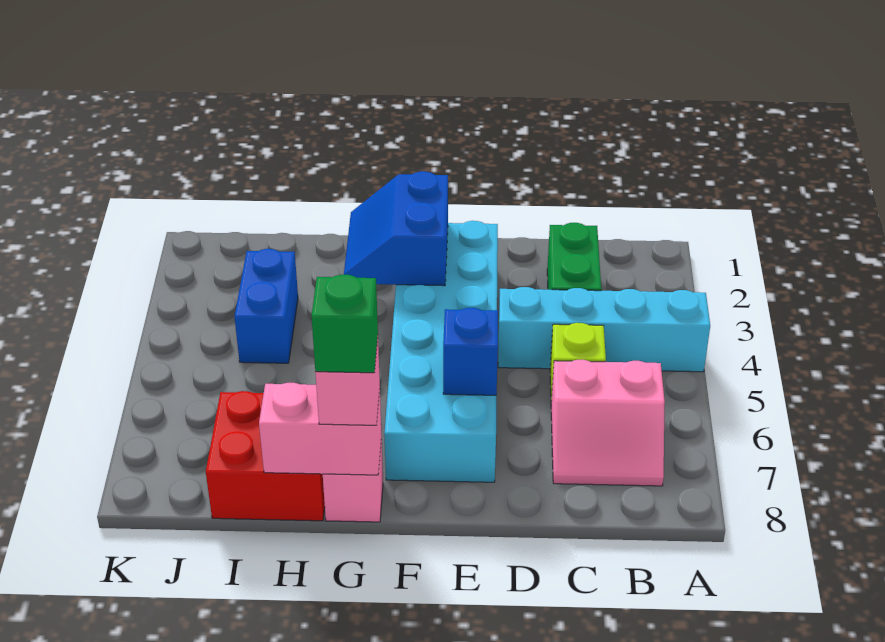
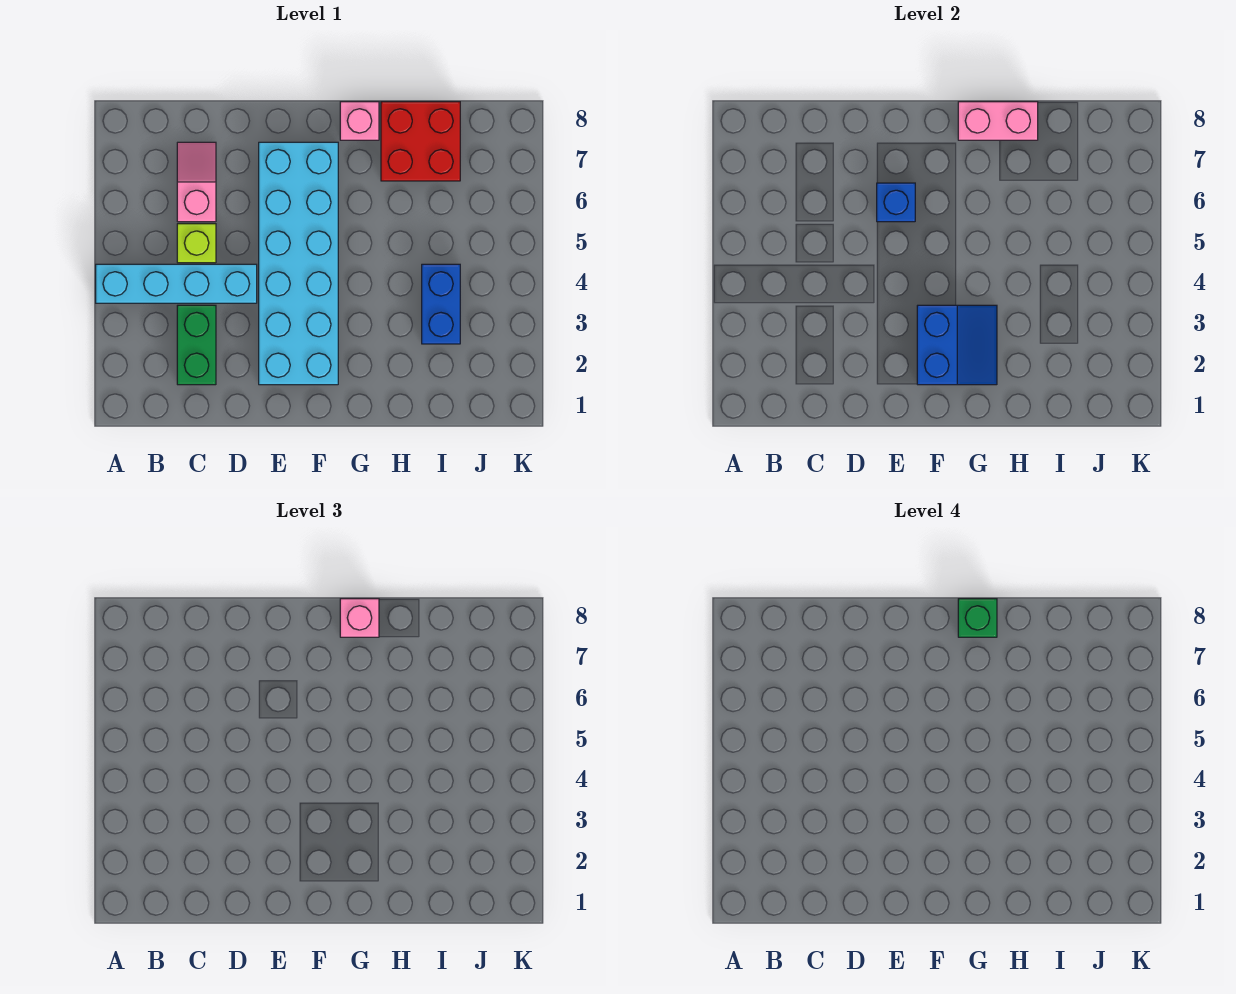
pink slope B6:C7 level 1 top 6 -> pink slope C6:C7 level 1 top 6

